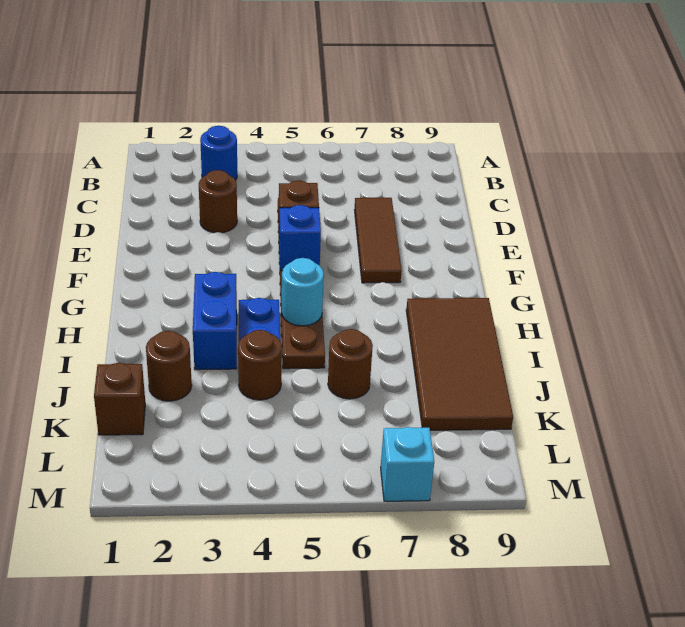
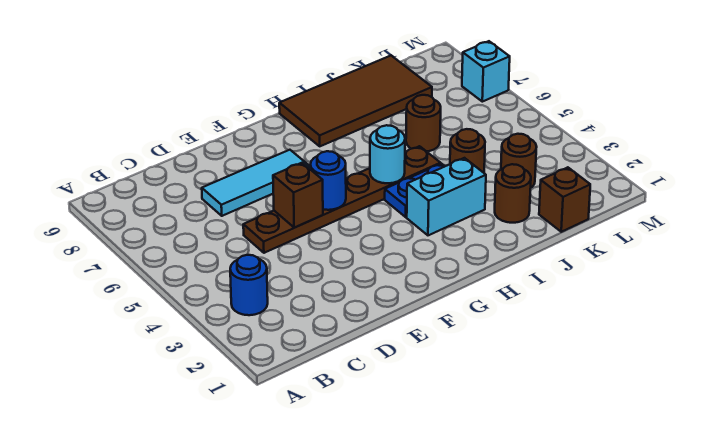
brown round brick D3 level 1 -> brown round brick K3 level 1
brown tile D7:F7 level 1 -> cyan tile D7:F7 level 1
blue brick F5 level 2 -> blue round brick F5 level 2
blue brick H3:I3 level 1 -> cyan brick H3:I3 level 1

